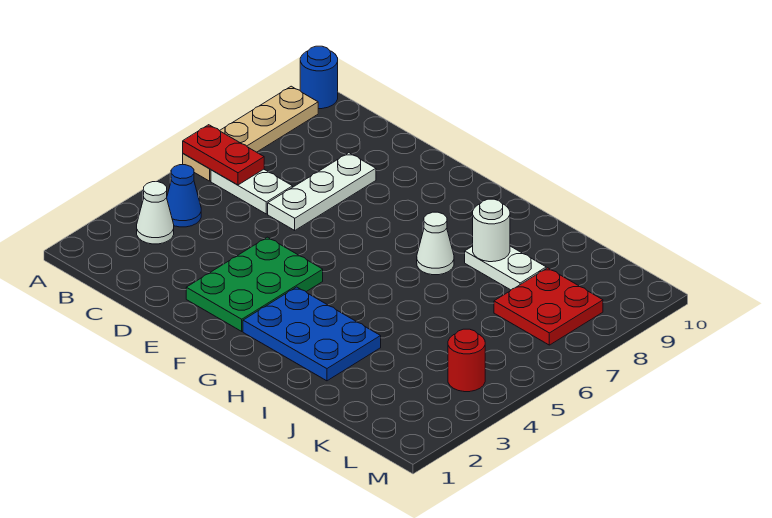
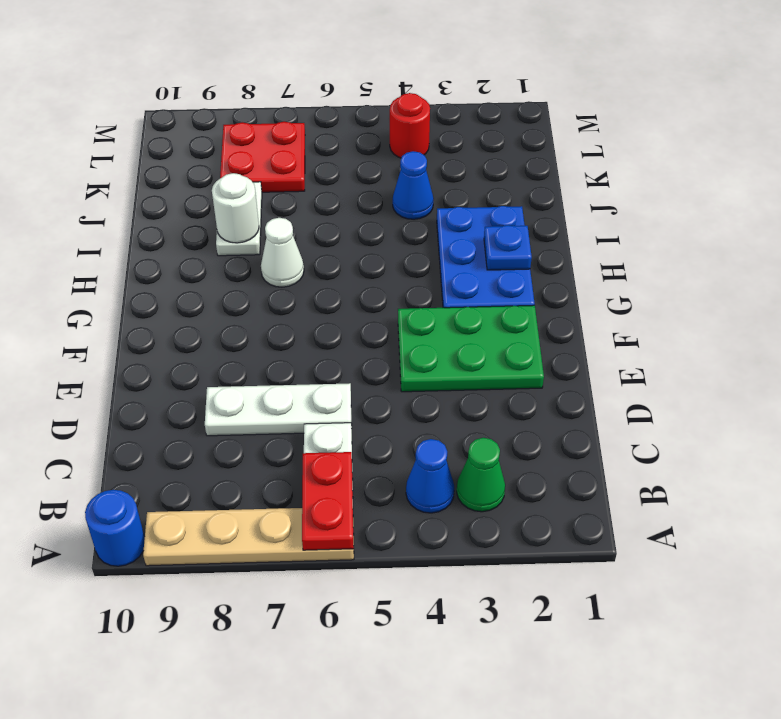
white cone B3 level 1 -> green cone B3 level 1
none -> blue plate H2 level 2
none -> blue cone J4 level 1

